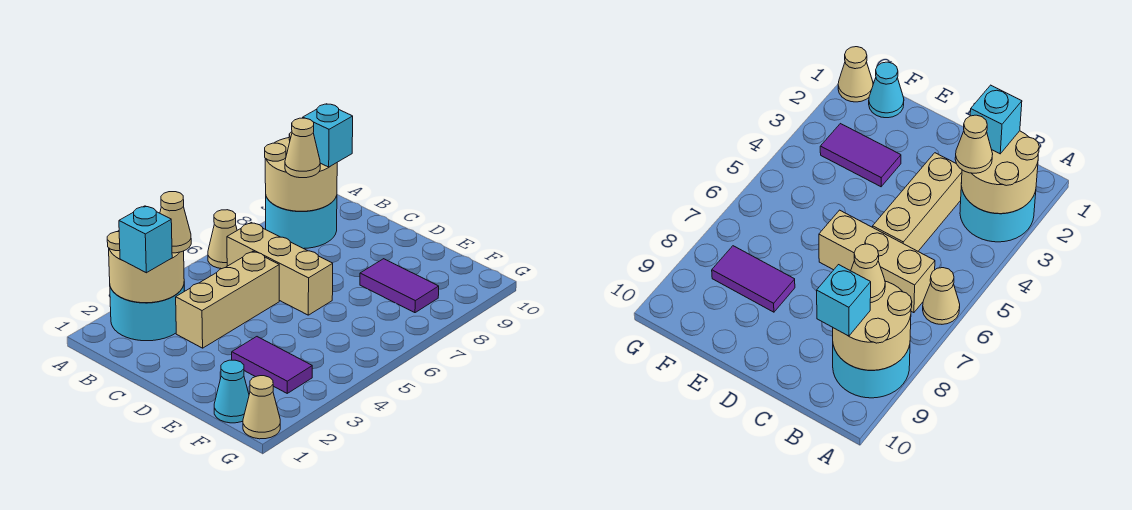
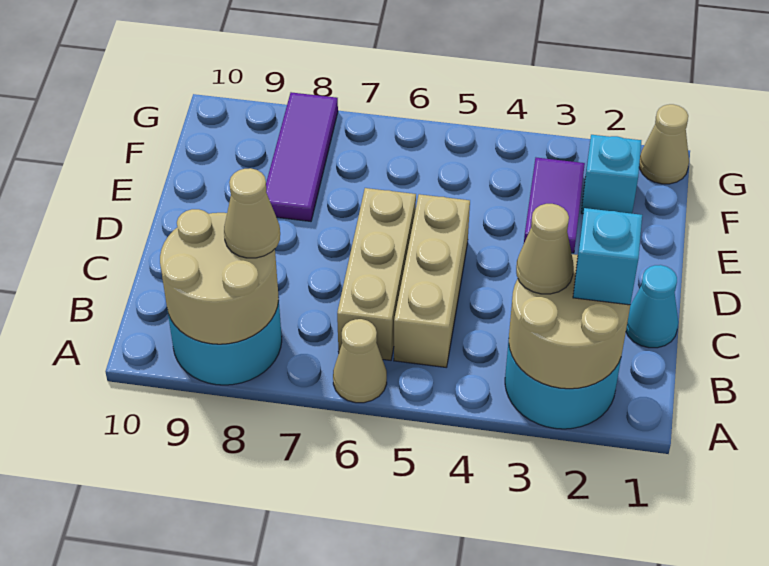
cyan brick B9 level 3 -> cyan brick F2 level 1
tan brick C3:C5 level 1 -> tan brick B5:D5 level 1
purple tile E8:F8 level 1 -> purple tile E8:G8 level 1
cyan cone F1 level 1 -> cyan cone C1 level 1

